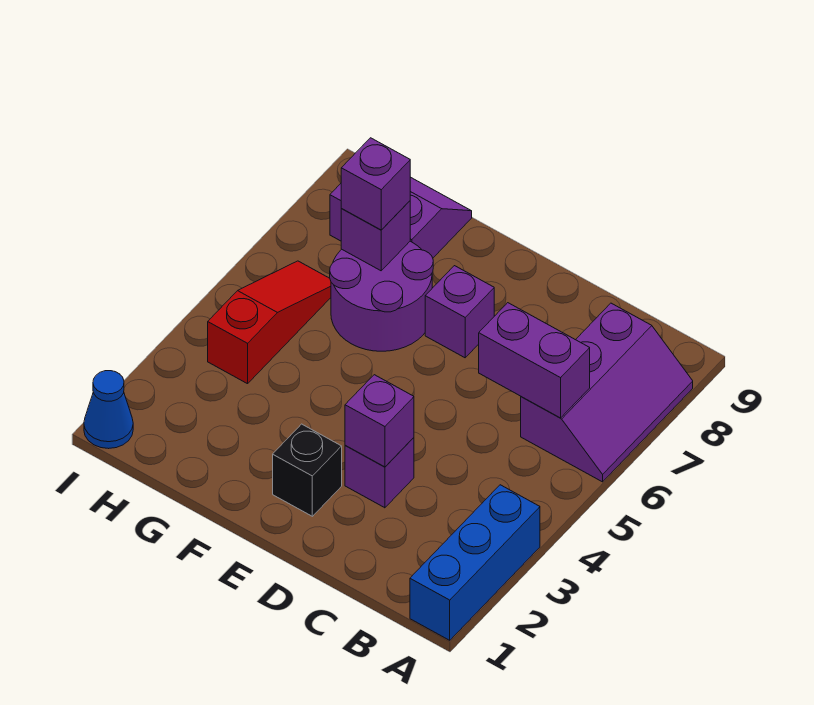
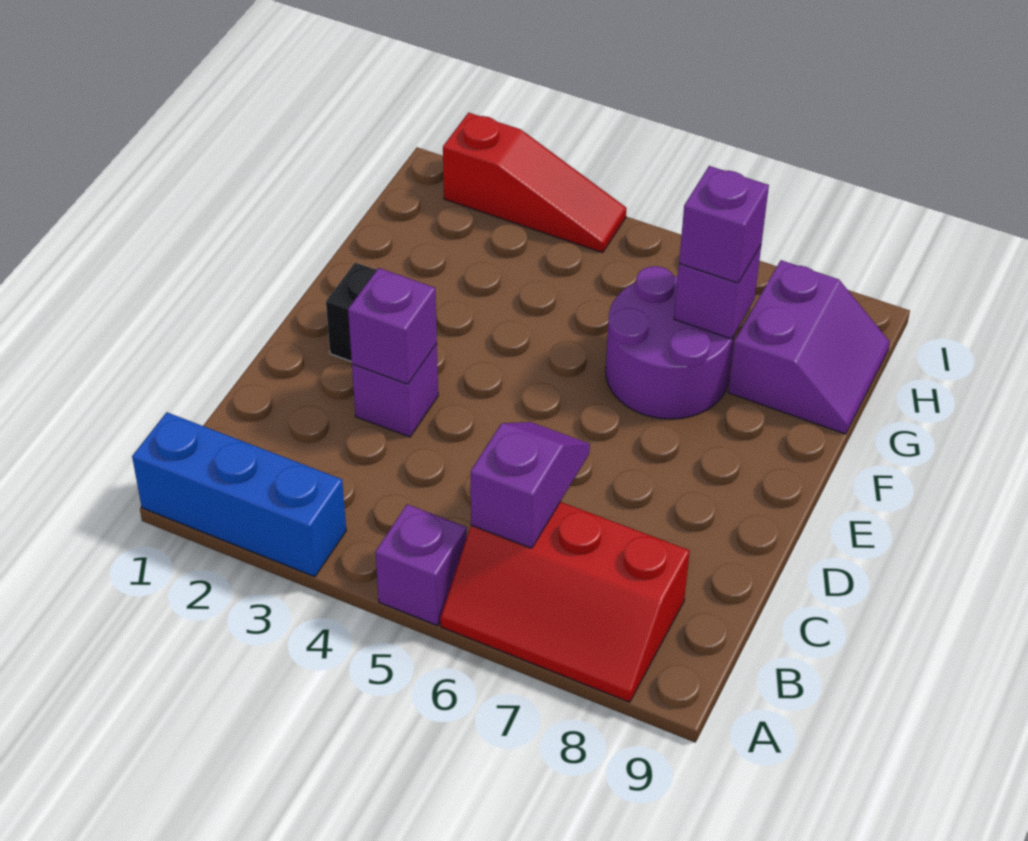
purple slope A6:B8 level 1 top B -> red slope A6:B8 level 1 top B
purple brick B6:C6 level 2 -> purple slope B6:C6 level 2 top B
purple brick E7 level 1 -> purple brick A5 level 1
red slope H4:H6 level 1 top 4 -> red slope I2:I4 level 1 top 2
blue cone I1 level 1 -> none

